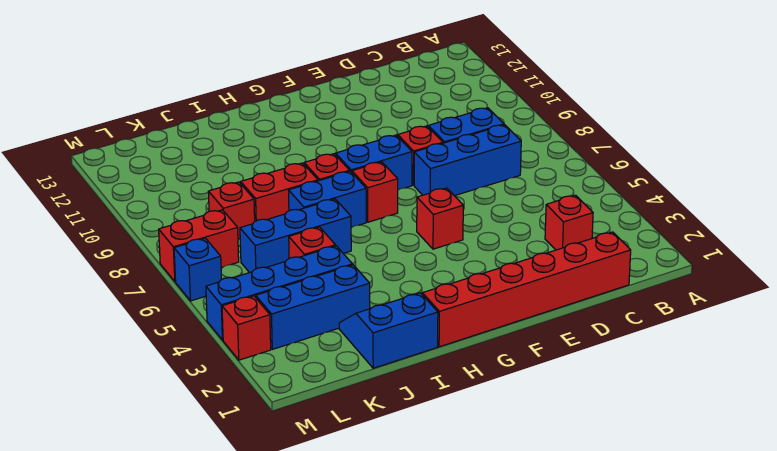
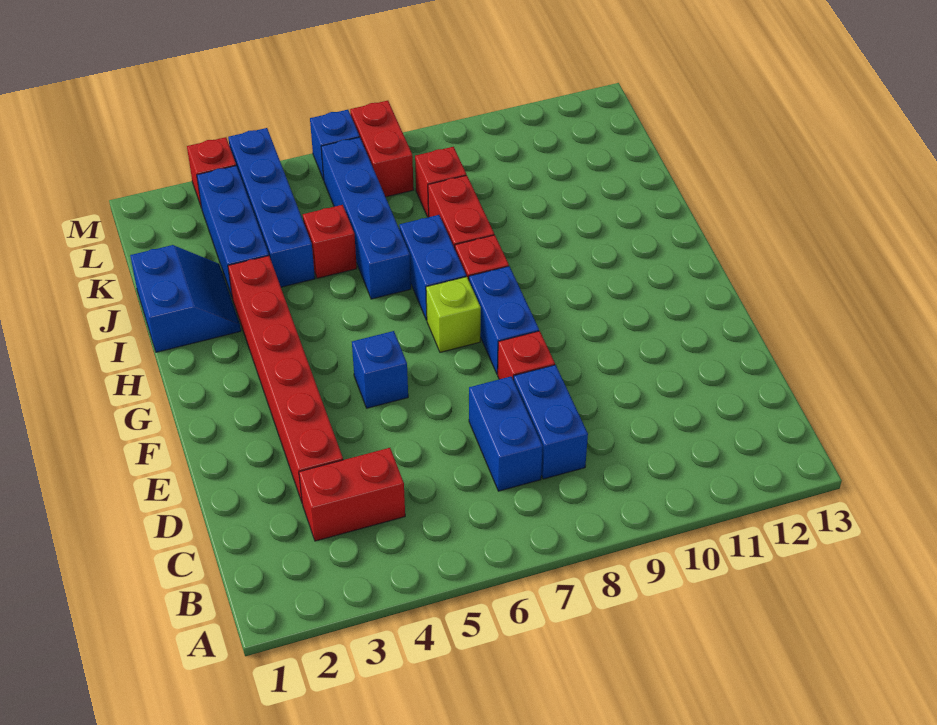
red brick C1:H1 level 1 -> red brick D3:I3 level 1
red brick C3 level 1 -> red brick C3:C4 level 1
blue brick C7:E7 level 1 -> blue brick C7:D7 level 1
red brick F5 level 1 -> blue brick F5 level 1
red brick G7 level 1 -> lime brick G7 level 1
blue brick I6:K6 level 1 -> blue brick I6:L6 level 1

